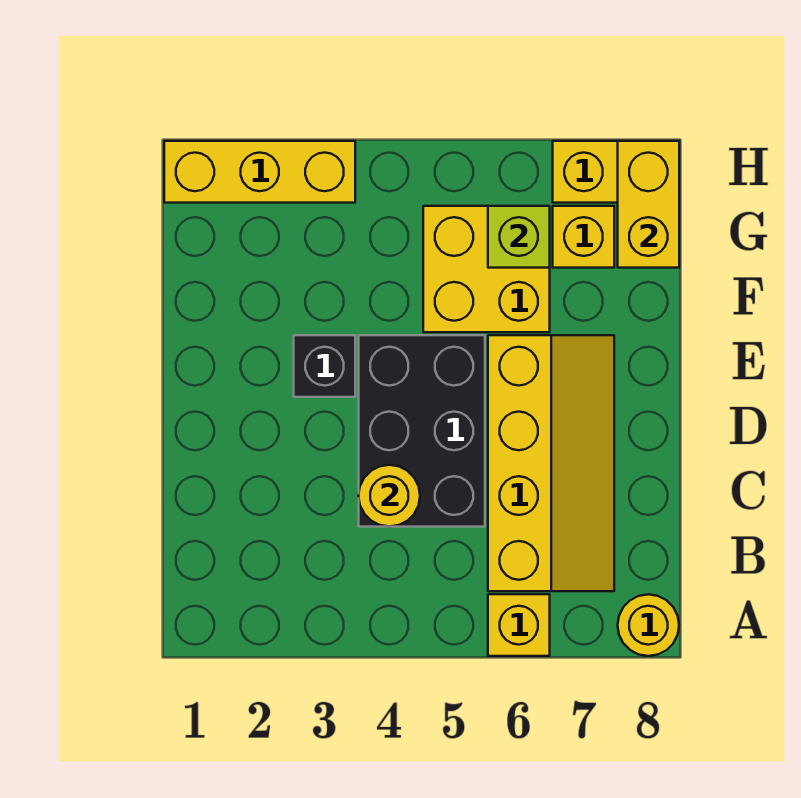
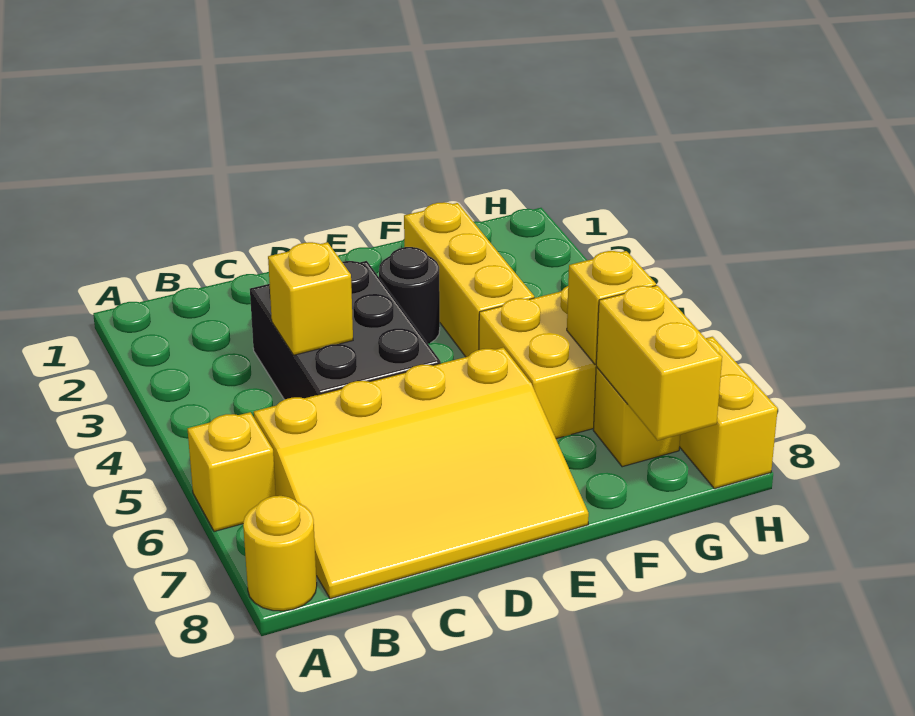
yellow slope B6:E7 level 1 top 6 -> yellow slope B6:E8 level 1 top 6
black brick C4:E5 level 1 -> black brick C3:D5 level 1
yellow round brick C4 level 2 -> yellow brick C4 level 2
black brick E3 level 1 -> black round brick E3 level 1
lime brick G6 level 2 -> yellow brick G6 level 2
yellow brick G8:H8 level 2 -> yellow brick G7:G8 level 2
yellow brick H1:H3 level 1 -> yellow brick F2:F4 level 1

